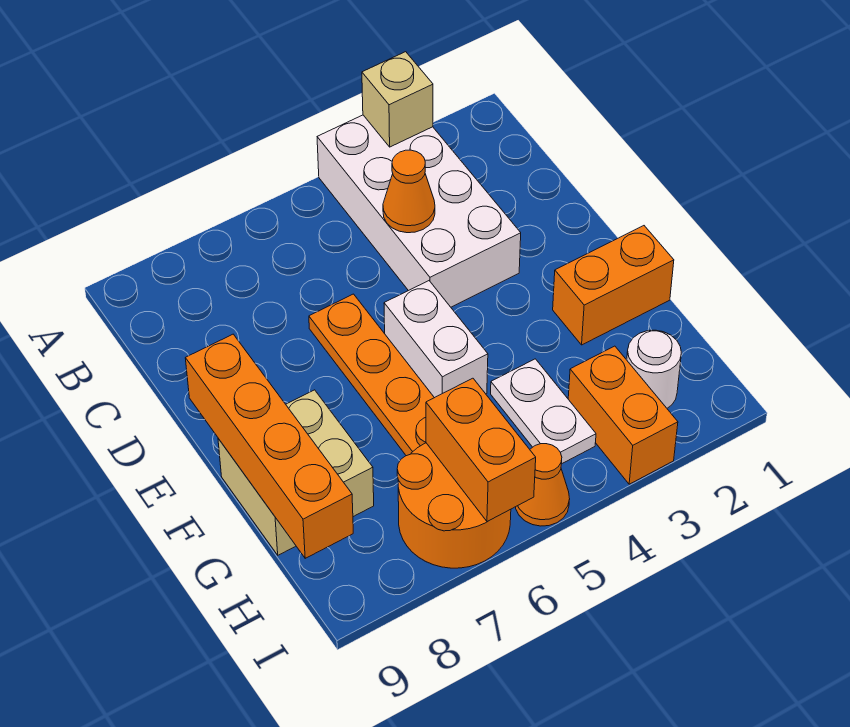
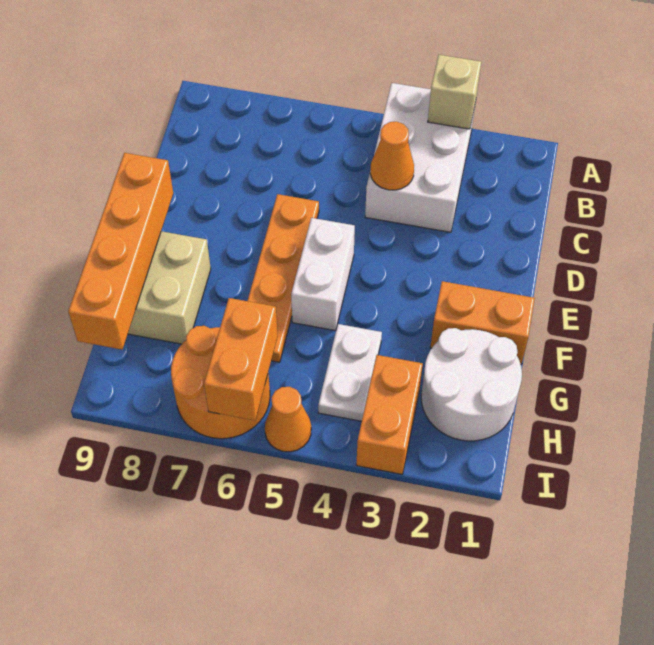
white brick A3:D4 level 1 -> white brick A3:C4 level 1
white round brick H2 level 1 -> white round brick G1:H2 level 1

